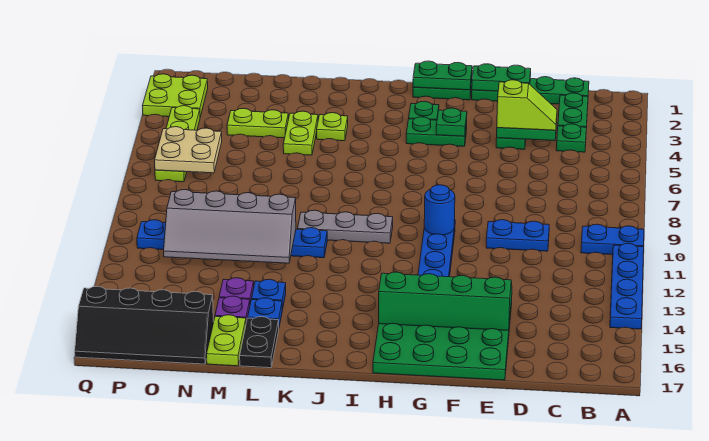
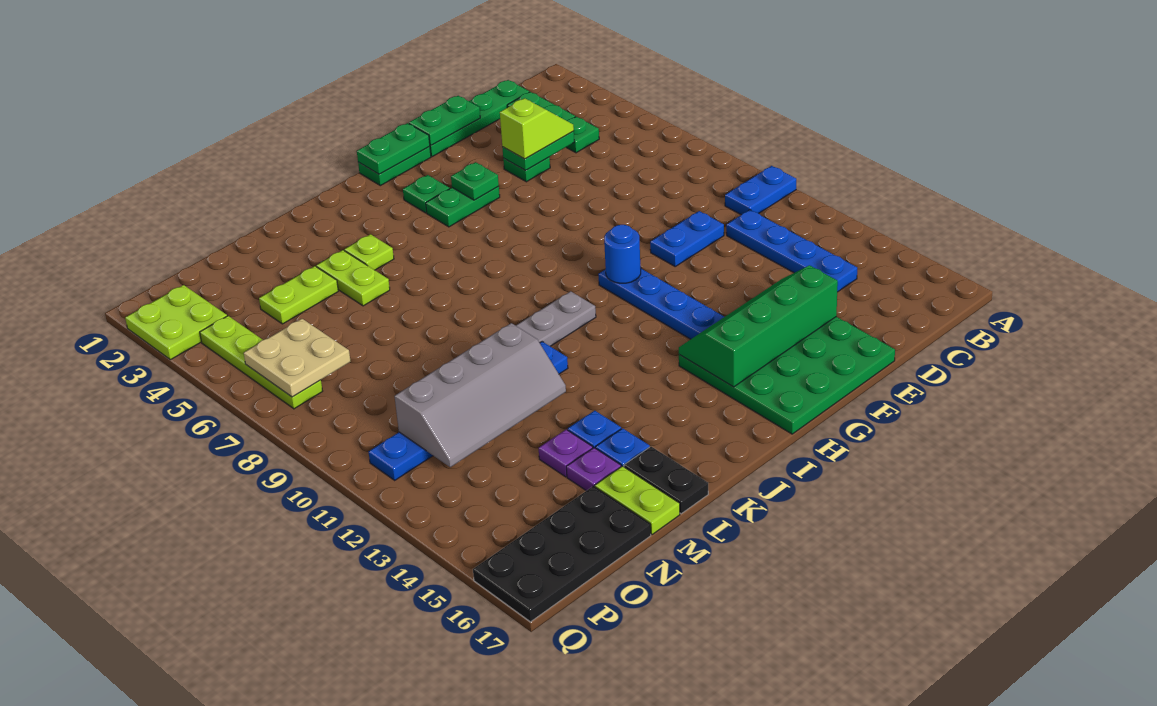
blue plate A11:A14 level 1 -> blue plate C11:C14 level 1
black slope N16:Q17 level 1 top 16 -> black plate N16:Q17 level 1

